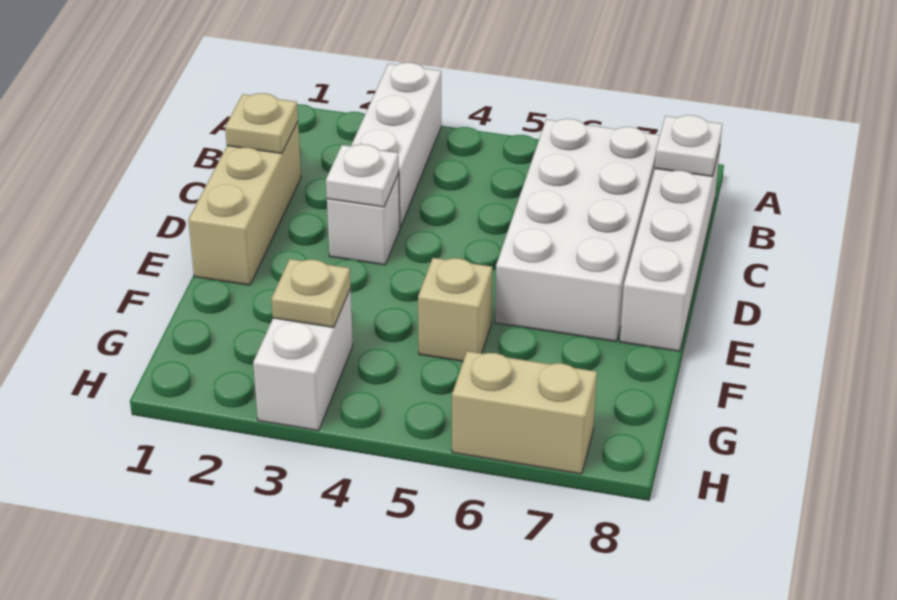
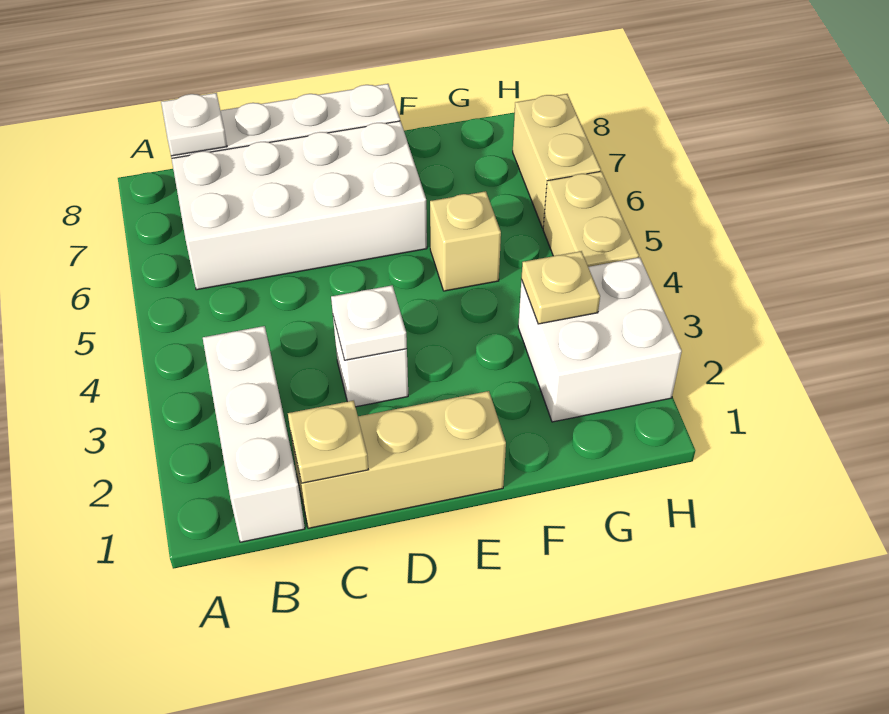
white brick A3:C3 level 1 -> white brick B1:B3 level 1
white brick G3:H3 level 1 -> white brick G2:H3 level 1
none -> tan brick H4:H5 level 1

